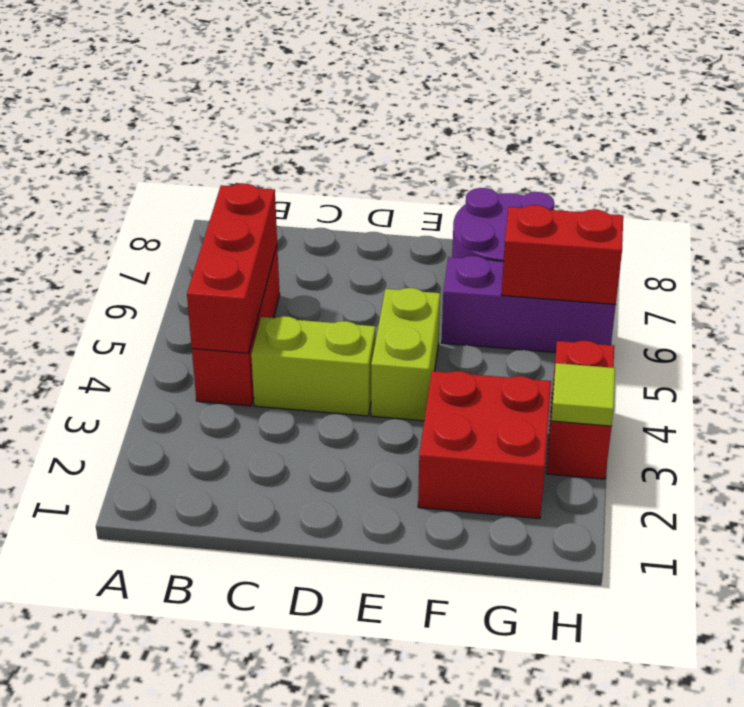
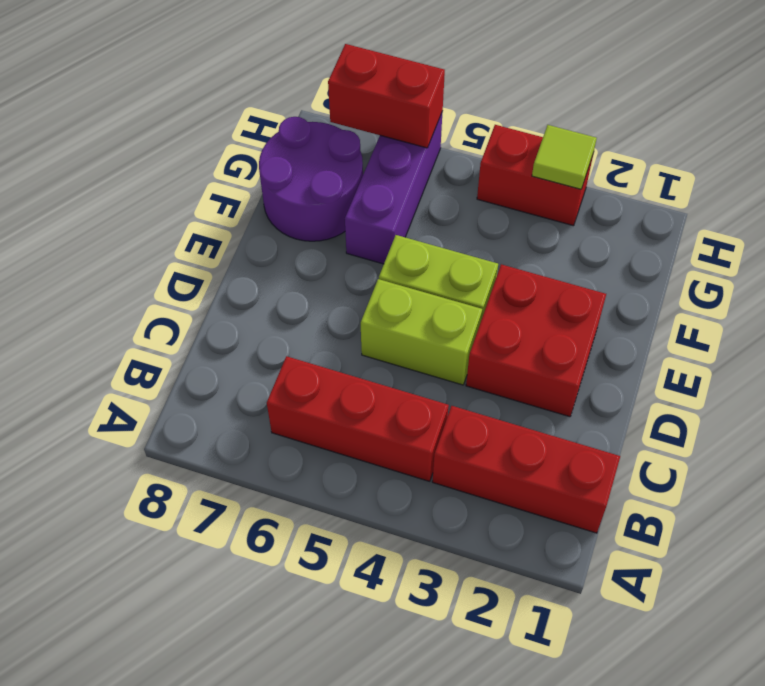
red brick B4:B6 level 2 -> red brick B1:B3 level 1
lime brick C4:D4 level 1 -> lime brick D4:D5 level 1
red brick F2:G3 level 1 -> red brick D2:E3 level 1
red brick G6:H6 level 2 -> red brick H6:H7 level 2

